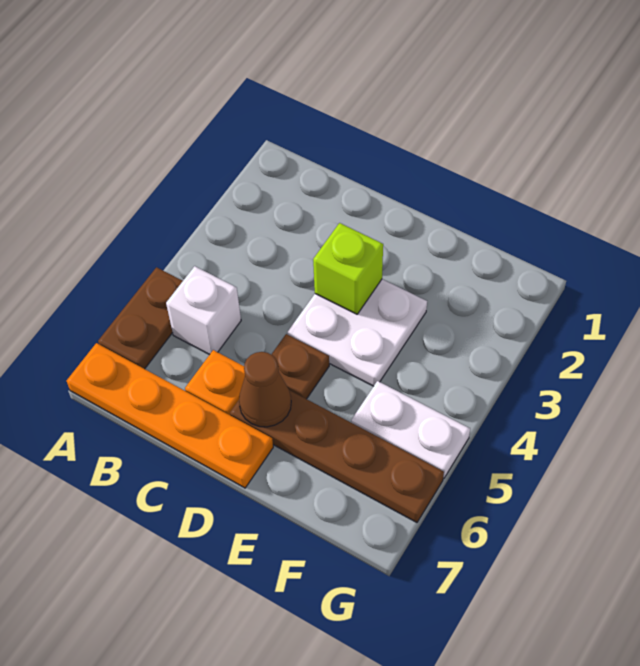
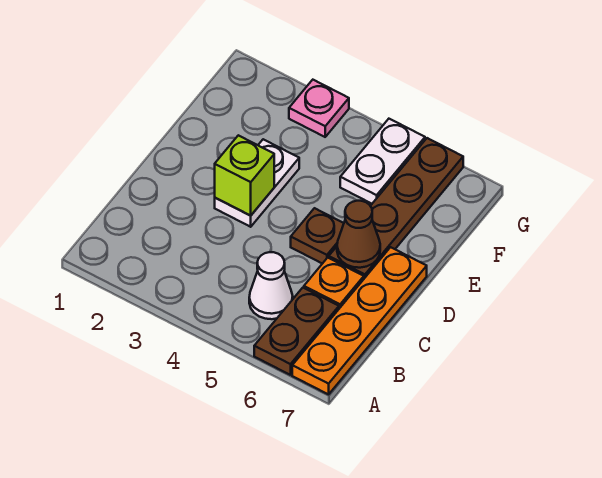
brown plate A5:A6 level 1 -> brown plate A6:B6 level 1
white brick B5 level 1 -> white cone B5 level 1
white plate D3:E4 level 1 -> white plate D3:E3 level 1
none -> pink plate G3 level 1

